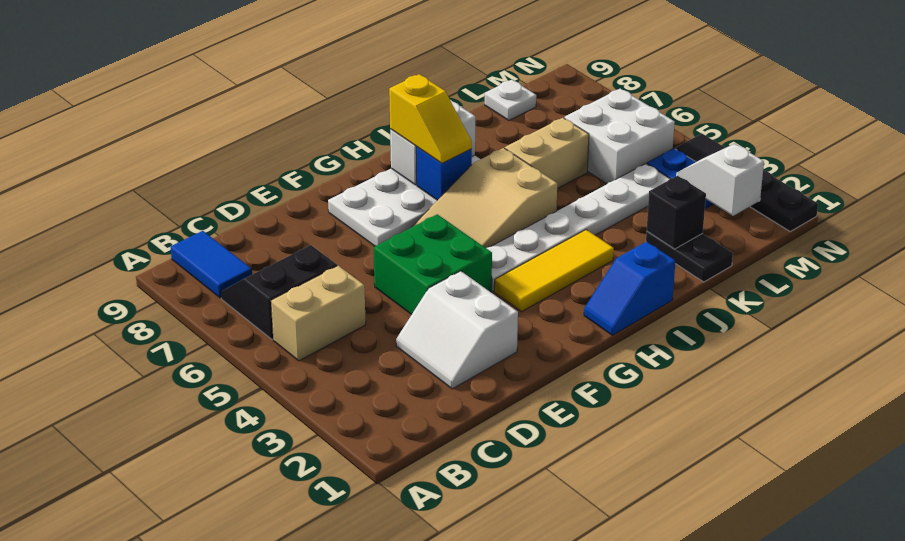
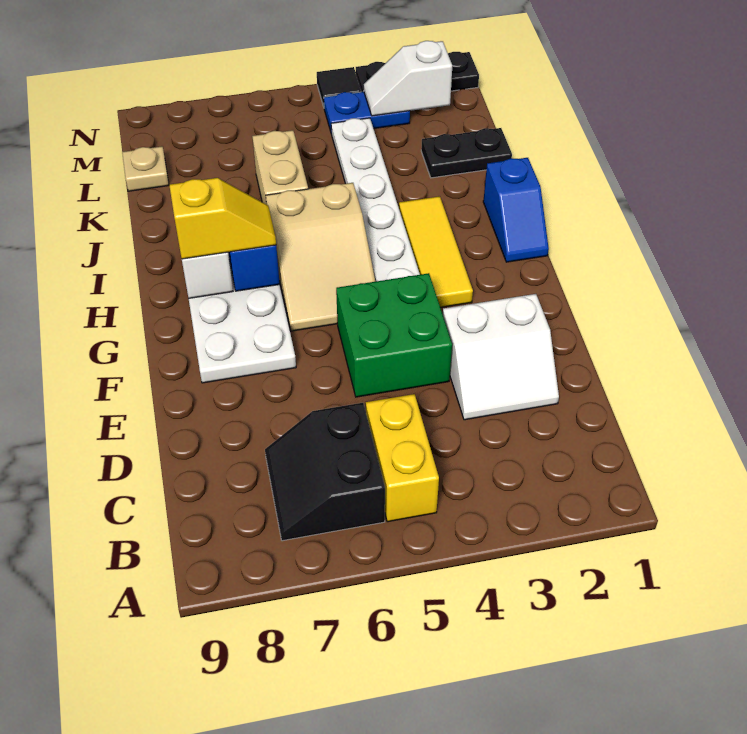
tan brick B5:C5 level 1 -> yellow brick B5:C5 level 1
blue tile B8:B9 level 1 -> none
black brick K2 level 2 -> none
white brick L5:M6 level 1 -> none
white plate L9 level 1 -> tan plate L9 level 1

